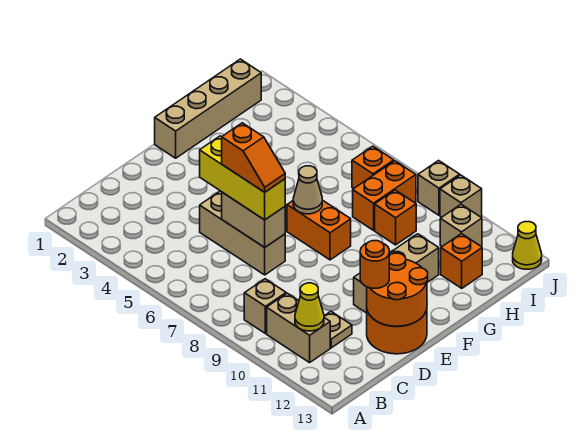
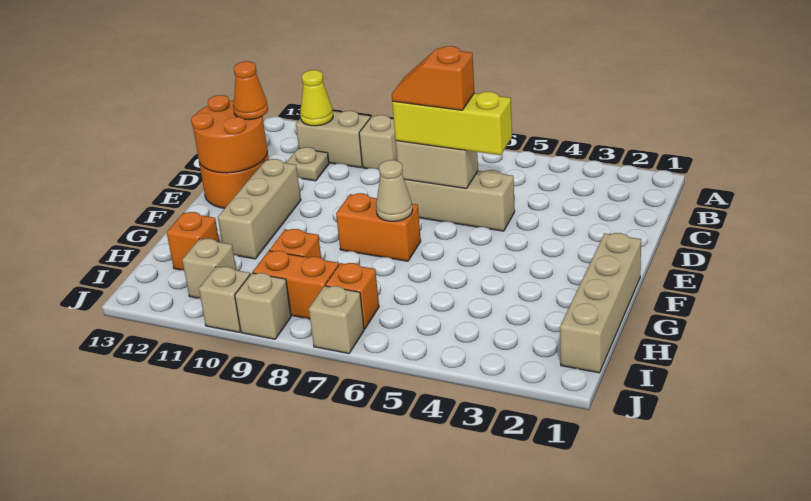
orange round brick D12 level 3 -> orange cone D12 level 3
orange brick H8:I8 level 1 -> orange brick I8:I9 level 1
none -> tan brick J7 level 1
yellow cone J13 level 1 -> none

